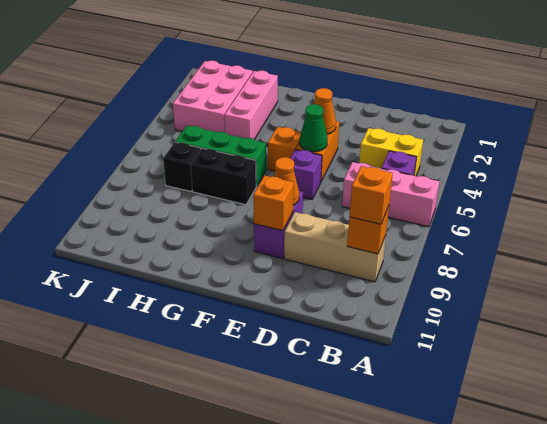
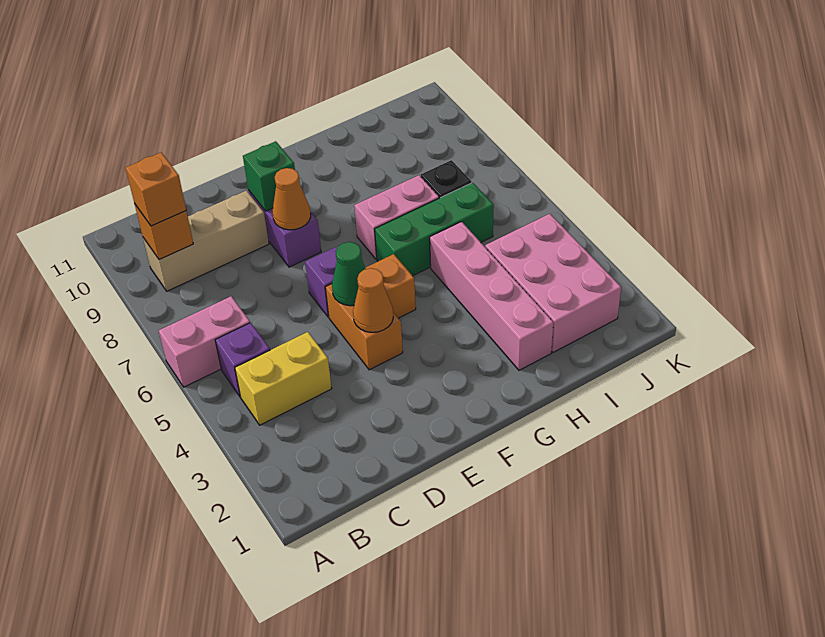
pink brick A6:C6 level 1 -> pink brick A6:B6 level 1
orange brick E9 level 2 -> green brick E9 level 2
black brick G7:H7 level 1 -> pink brick G7:H7 level 1
pink brick H2:H4 level 1 -> pink brick H2:H5 level 1

